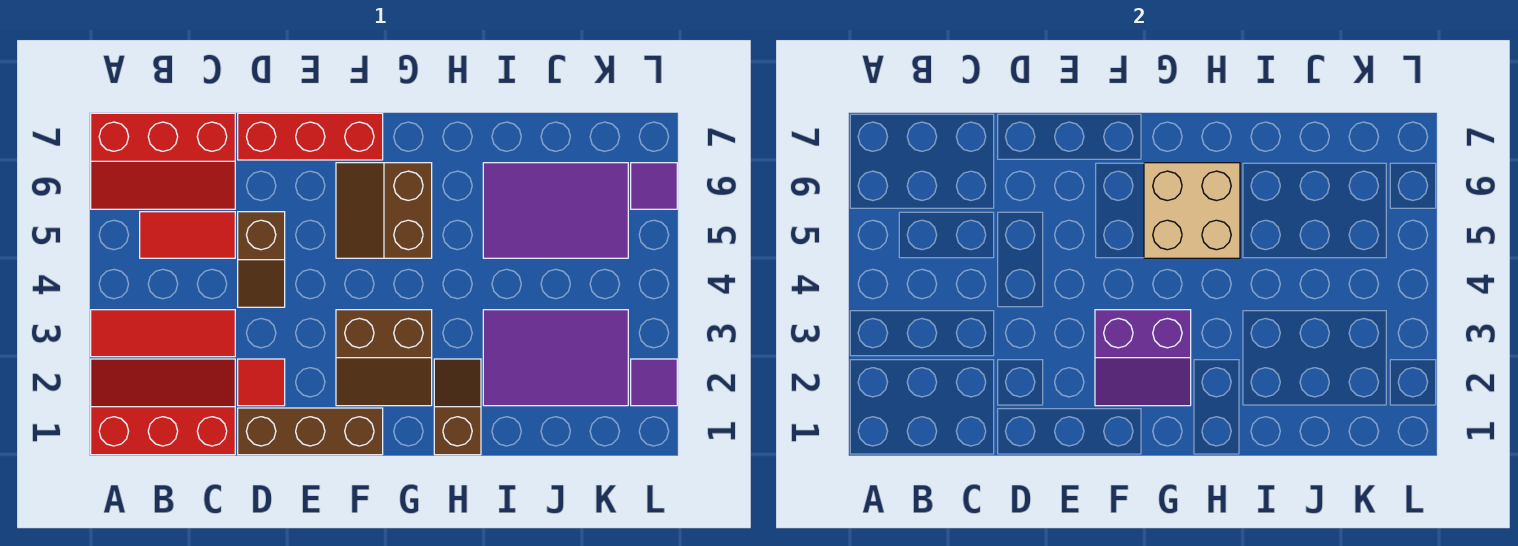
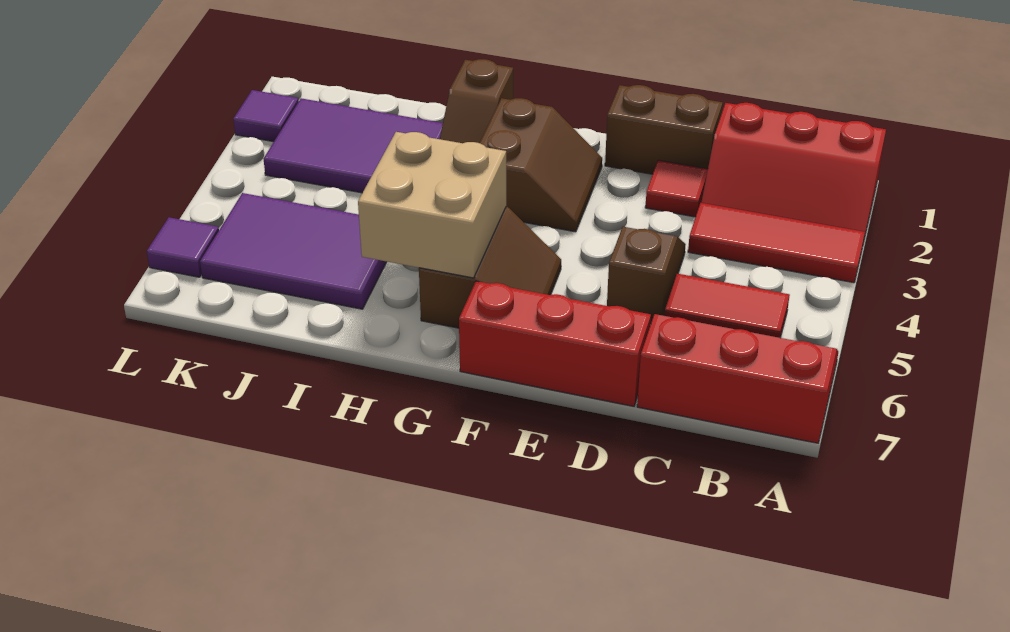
brown brick D1:F1 level 1 -> brown brick D1:E1 level 1
brown slope F2:G3 level 1 top 3 -> brown slope F2:G3 level 1 top G
purple slope F2:G3 level 2 top 3 -> none

